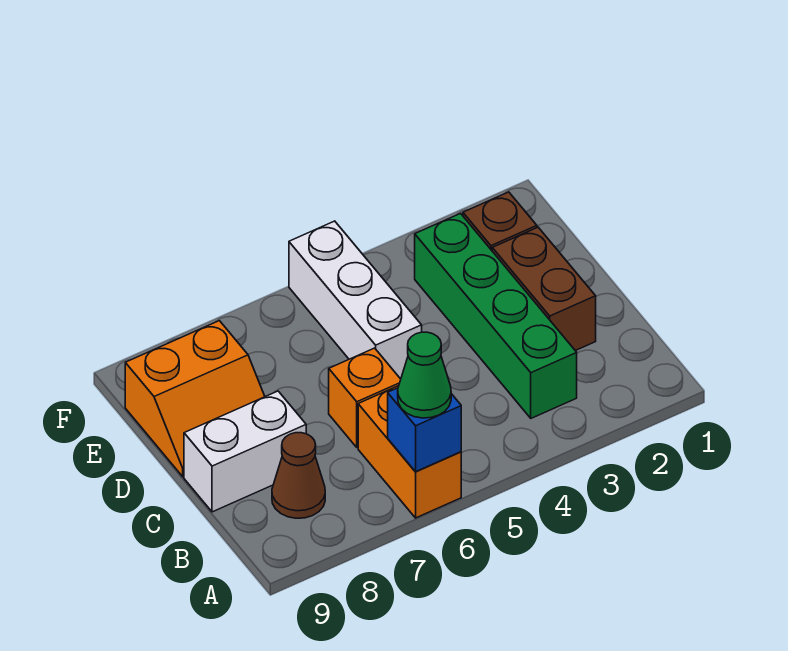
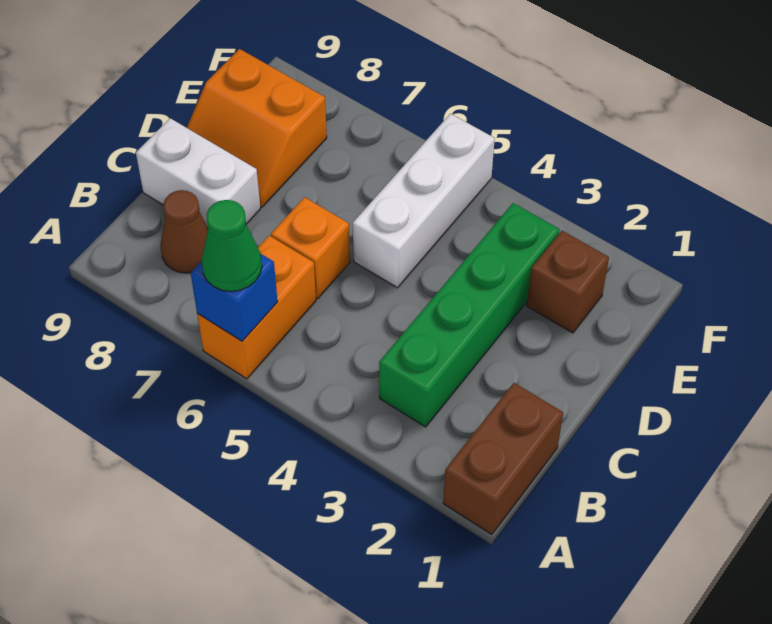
brown brick C2:D2 level 1 -> brown brick A1:B1 level 1

